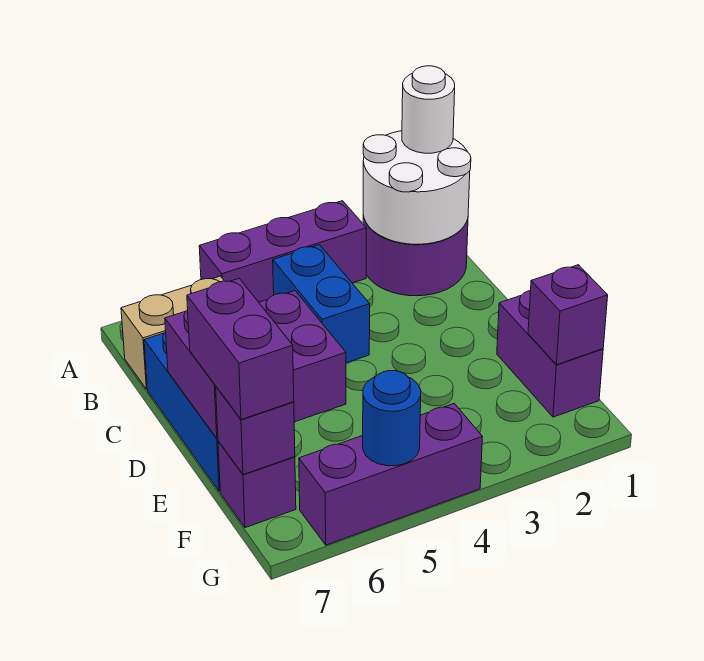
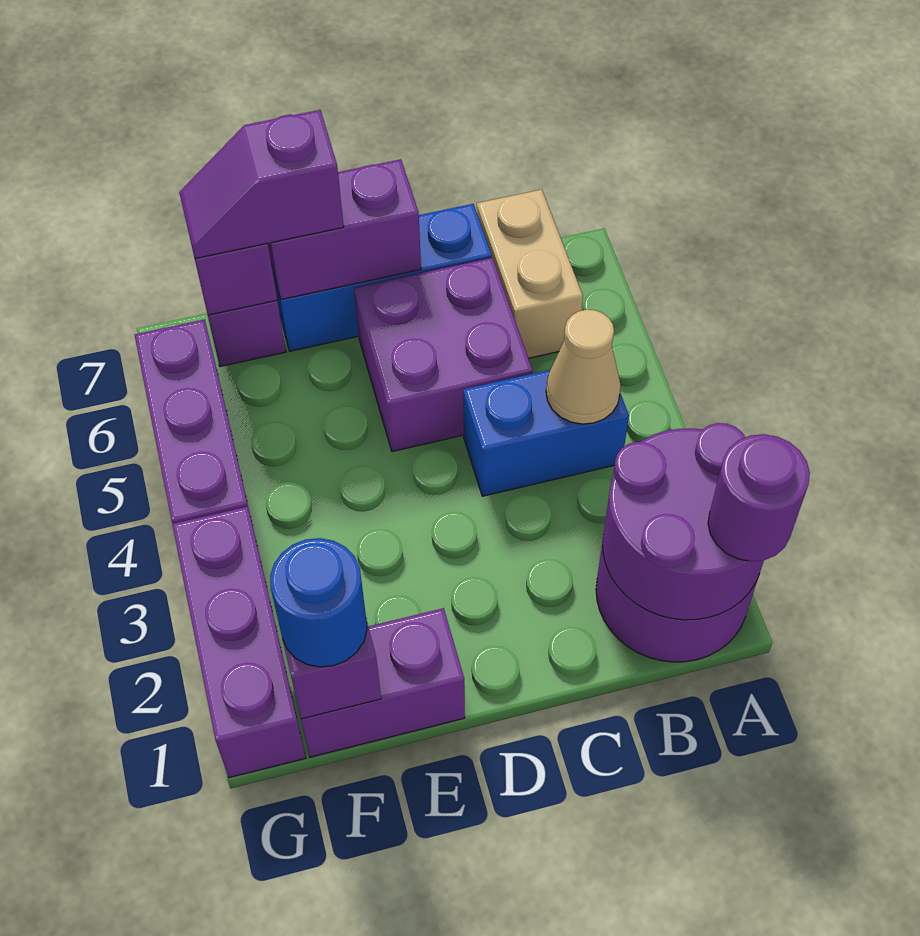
white round brick A1:B2 level 2 -> purple round brick A1:B2 level 2
white round brick A1 level 3 -> purple round brick A1 level 3
purple brick A3:A5 level 1 -> purple brick G1:G3 level 1
none -> tan cone B4 level 2
purple brick E7:F7 level 3 -> purple slope E7:F7 level 3 top E
blue round brick G5 level 2 -> blue round brick F1 level 3

